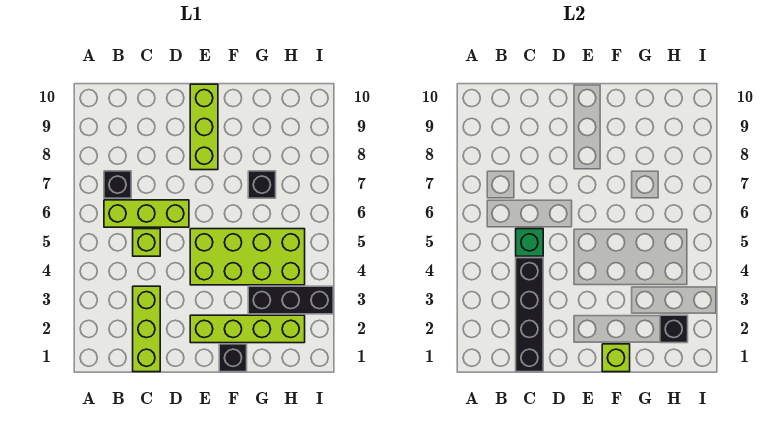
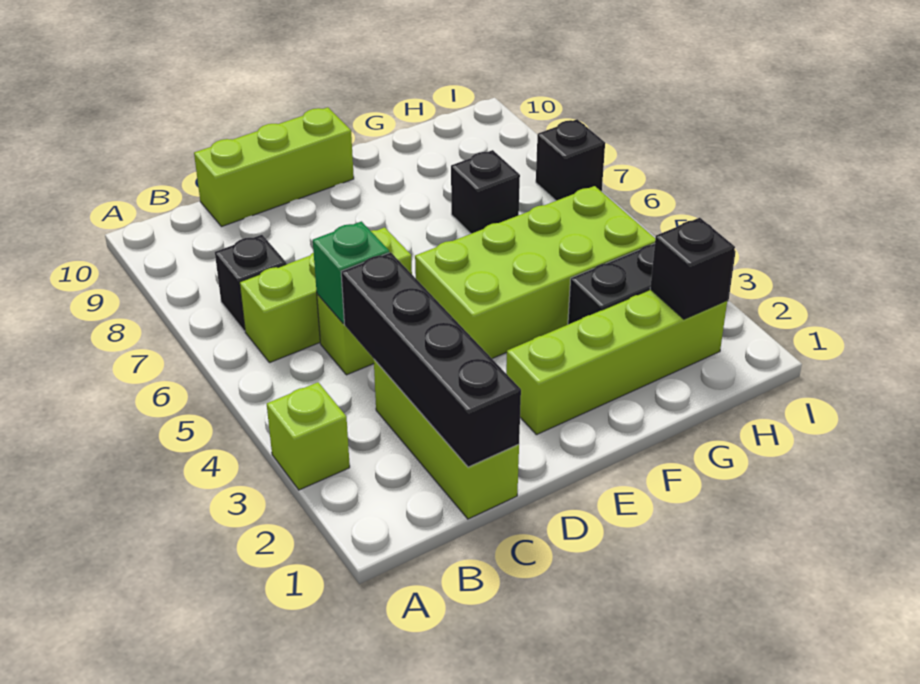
lime brick E8:E10 level 1 -> lime brick C10:E10 level 1
black brick F1 level 1 -> black brick I7 level 1
lime brick F1 level 2 -> lime brick A3 level 1

